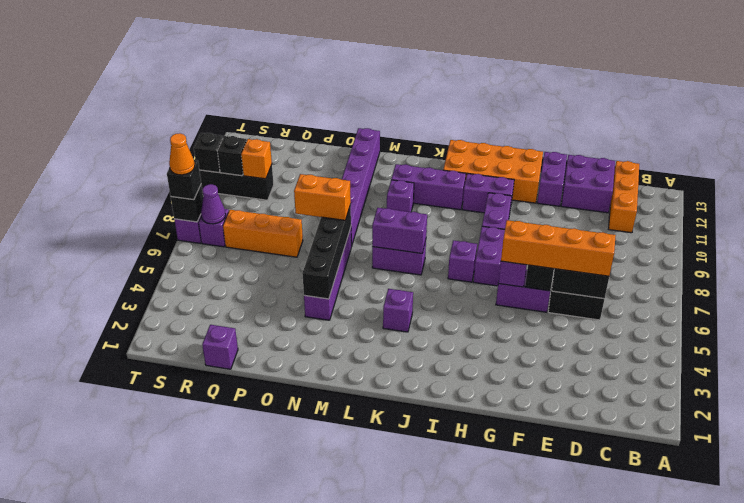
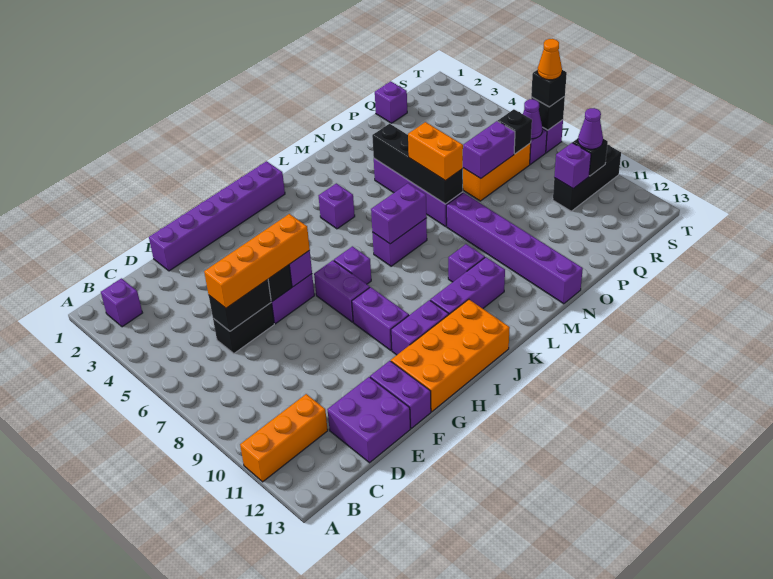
none -> purple brick B2 level 1
orange brick C11:C13 level 1 -> orange brick A11:C11 level 1
none -> purple brick E1:J1 level 1
orange brick N7:O7 level 3 -> orange brick N6:N7 level 3
none -> purple brick P7:Q7 level 2
orange brick R10 level 2 -> purple brick R10 level 2
none -> purple cone S10 level 3
black brick T10 level 2 -> black brick R7 level 2

